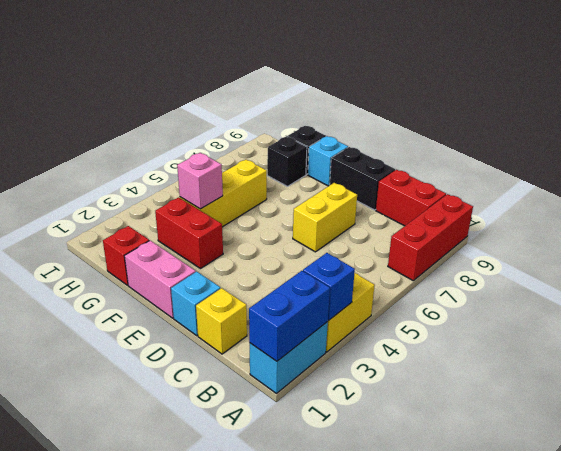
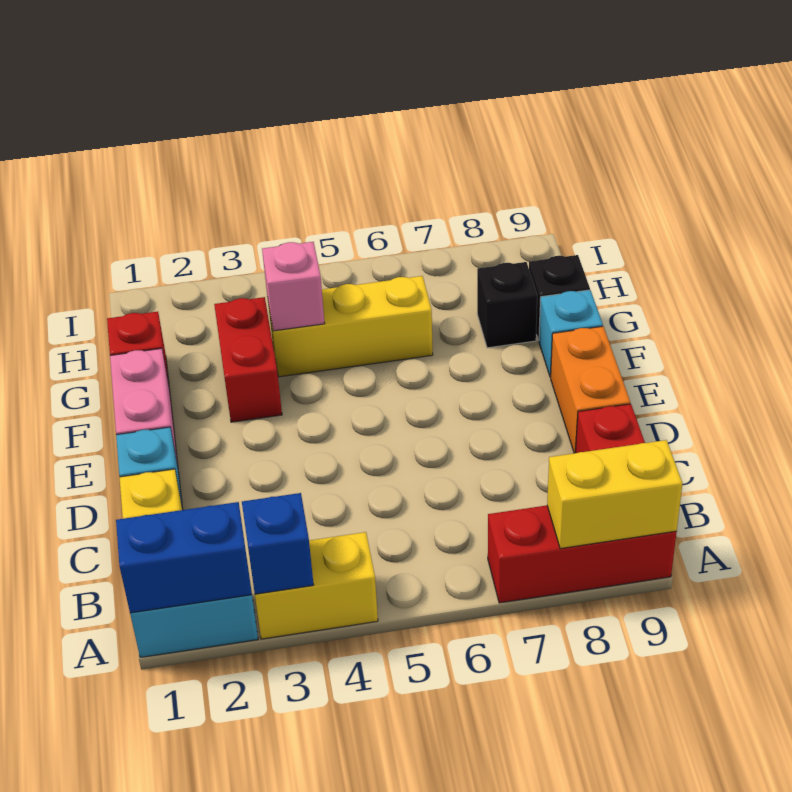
yellow brick D6:D7 level 1 -> yellow brick A8:A9 level 2
black brick D9:E9 level 1 -> orange brick D9:E9 level 1

